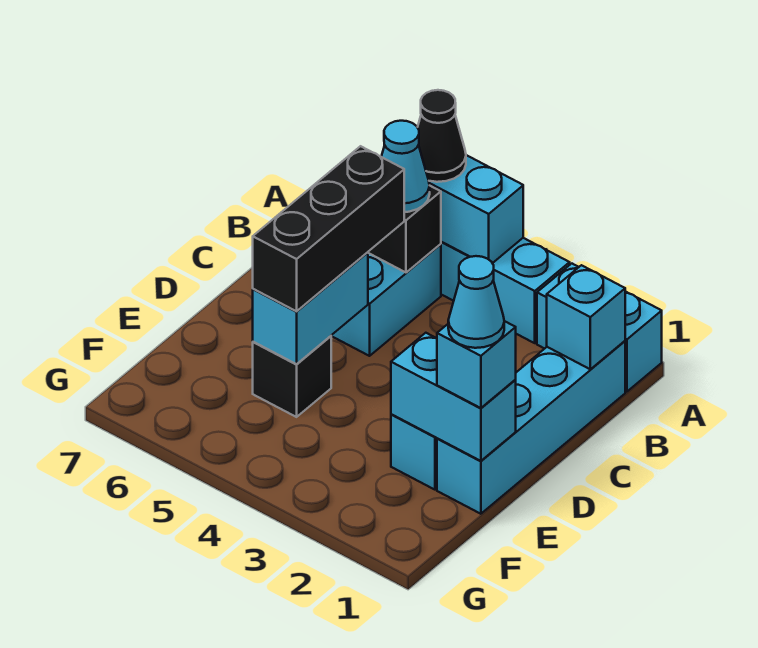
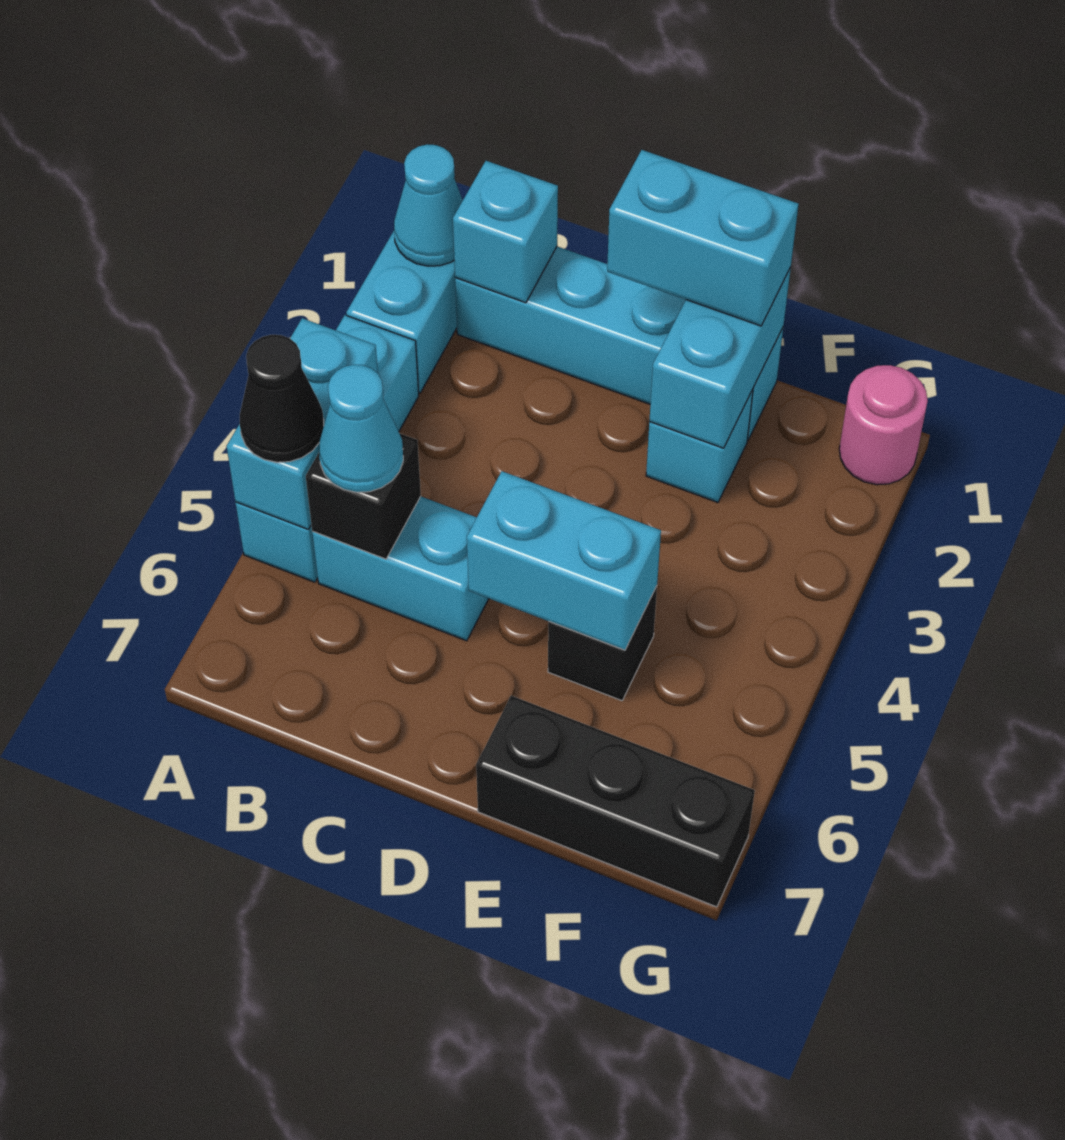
black brick C5:E5 level 3 -> black brick E7:G7 level 1
cyan brick E1 level 3 -> cyan brick D1:E1 level 3
cyan cone E1 level 4 -> cyan cone A1 level 2
none -> pink round brick G1 level 1

